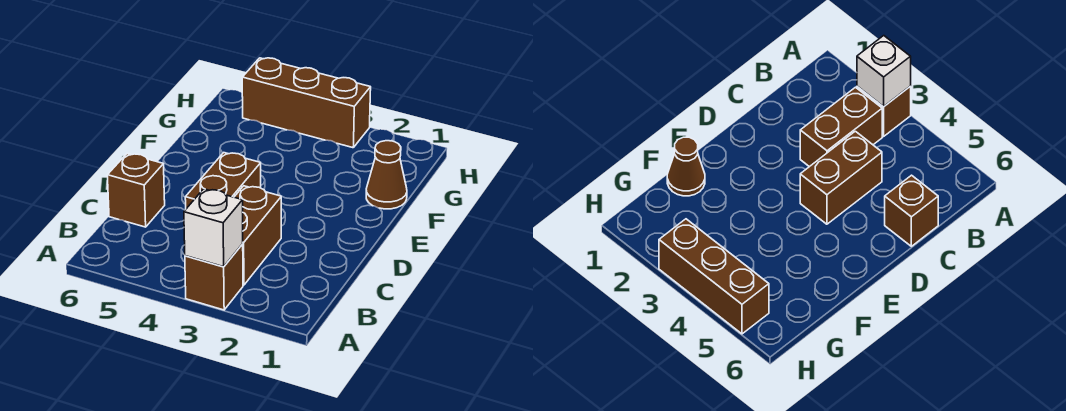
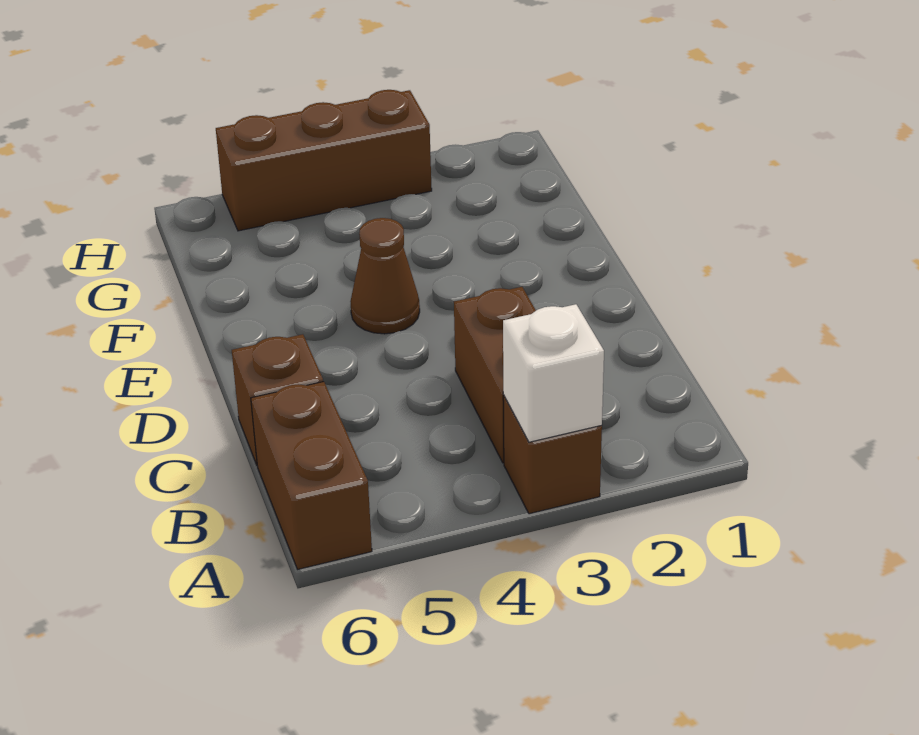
brown brick C4:D4 level 1 -> brown brick A6:B6 level 1
brown cone F1 level 1 -> brown cone E4 level 1

